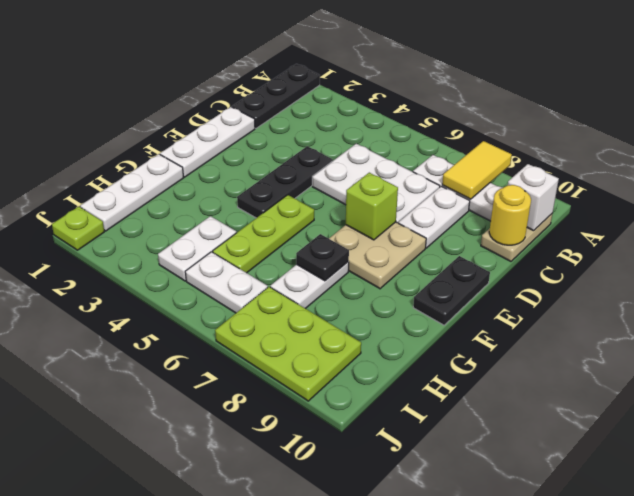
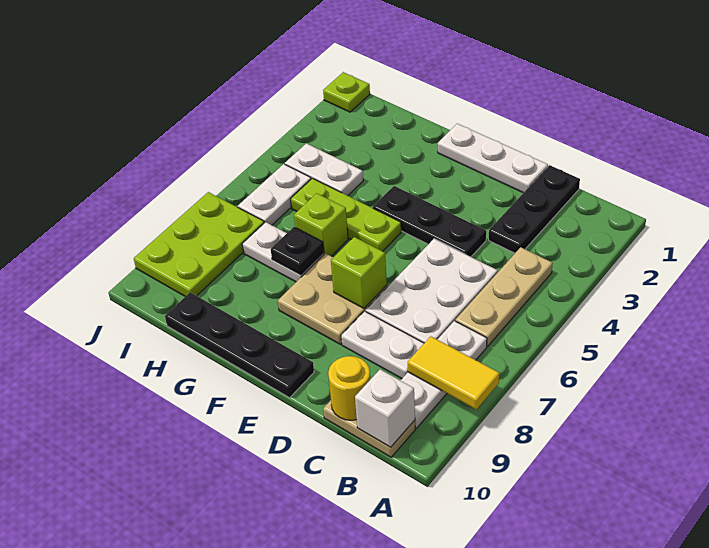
black plate A1:C1 level 1 -> black plate C1:C3 level 1
none -> tan plate B4:B6 level 1
black plate E10:F10 level 1 -> black plate E10:H10 level 1
white plate G1:I1 level 1 -> none
none -> lime brick G6 level 1

